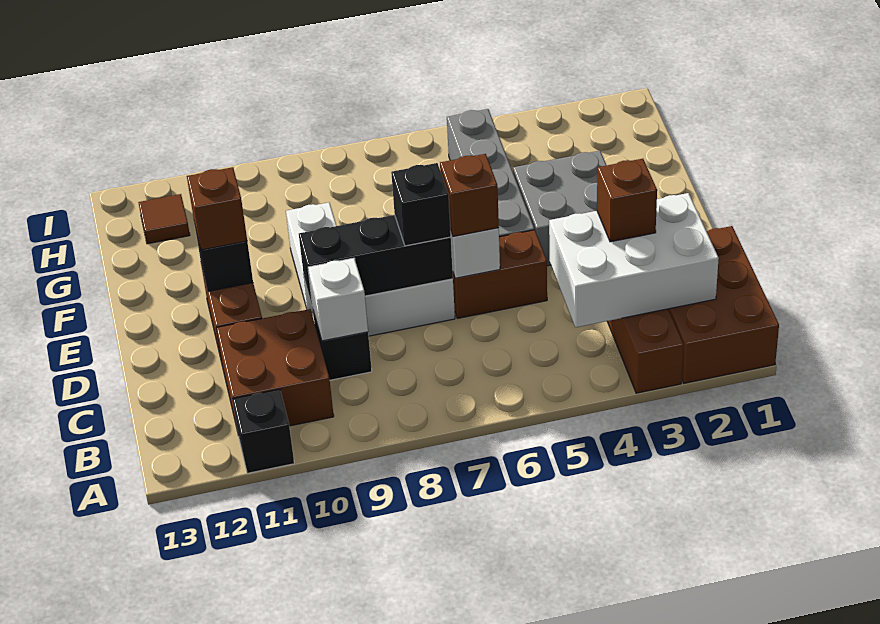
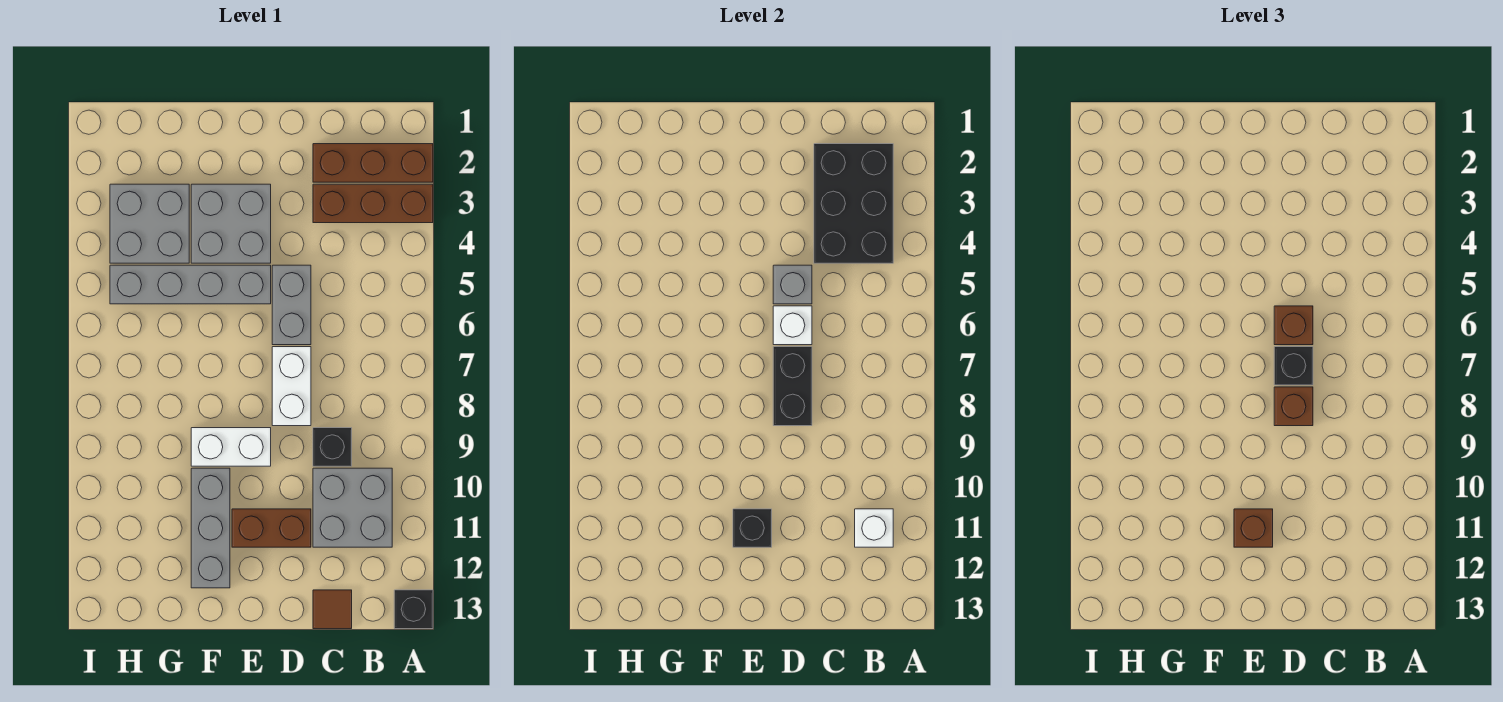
brown brick A1:C2 level 1 -> brown brick A2:C2 level 1
black brick A11 level 1 -> black brick A13 level 1
white brick B2:C4 level 2 -> black brick B2:C4 level 2
brown brick B10:C11 level 1 -> grey brick B10:C11 level 1
brown brick C3 level 3 -> brown brick D8 level 3
white brick C9 level 2 -> white brick B11 level 2
brown brick D5:D6 level 1 -> grey brick D5:D6 level 1
none -> grey brick D5 level 2
black brick D7:D9 level 2 -> black brick D7:D8 level 2
none -> grey brick F10:F12 level 1
none -> grey brick G3:H4 level 1
brown tile H12 level 1 -> brown tile C13 level 1

